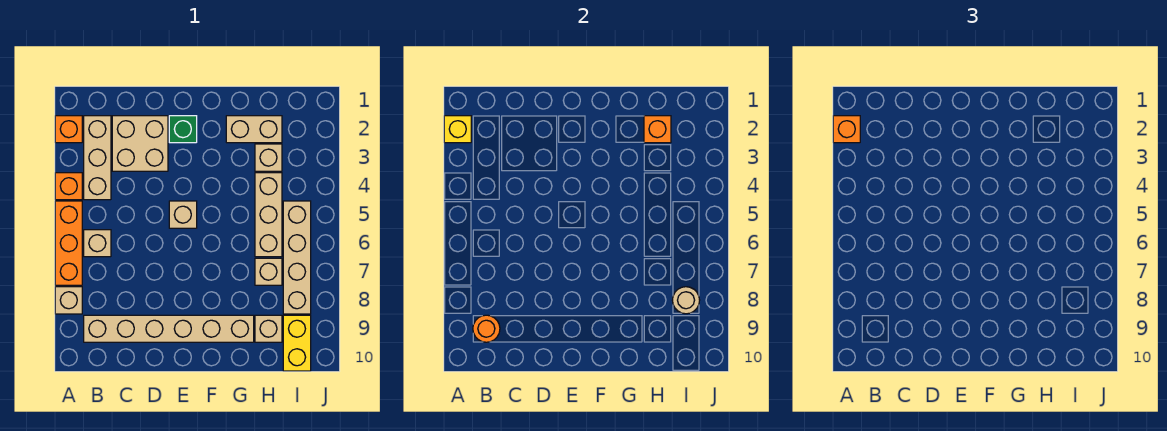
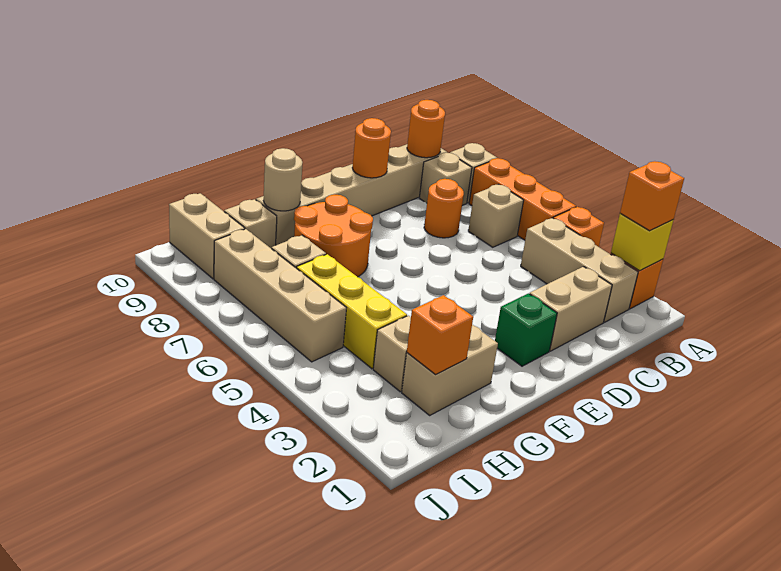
tan brick C2:D3 level 1 -> tan brick C2:D2 level 1
none -> orange round brick C7 level 1
none -> orange round brick D9 level 2
tan brick E5 level 1 -> tan brick B8 level 1
none -> orange round brick F7:G8 level 1
tan brick H4:H6 level 1 -> yellow brick H4:H6 level 1
tan round brick I8 level 2 -> tan round brick G9 level 2
yellow brick I9:I10 level 1 -> tan brick I9:I10 level 1

